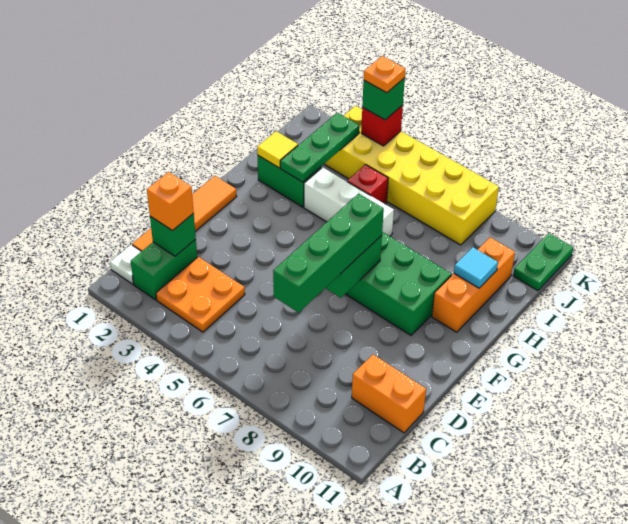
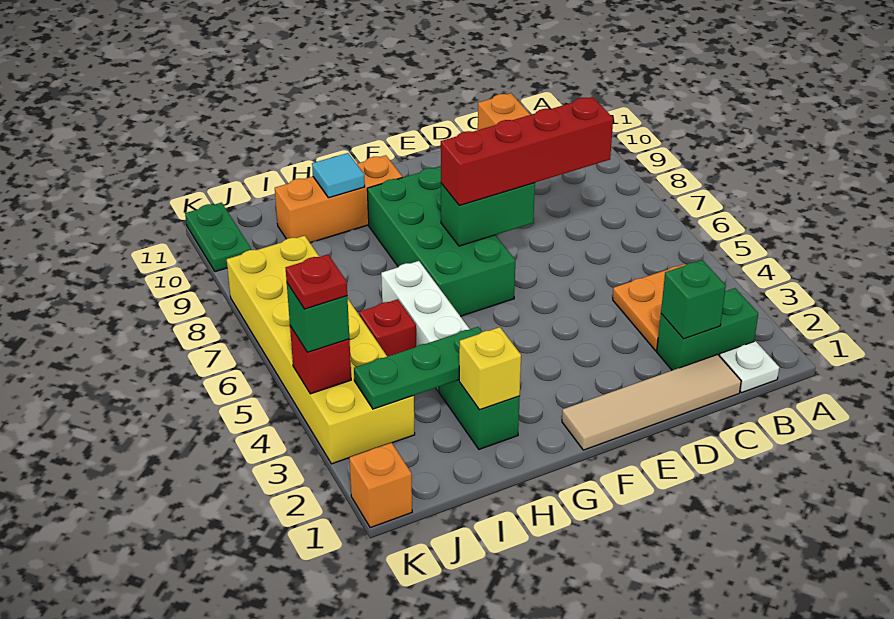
orange tile C1:F1 level 1 -> tan tile C1:F1 level 1
orange brick C2 level 3 -> orange brick K1 level 1
green brick C7:F7 level 3 -> red brick C7:F7 level 3
yellow tile H2 level 2 -> yellow brick H2 level 2
green plate J11:K11 level 1 -> green plate K10:K11 level 1
orange plate K4 level 4 -> red plate K4 level 4

